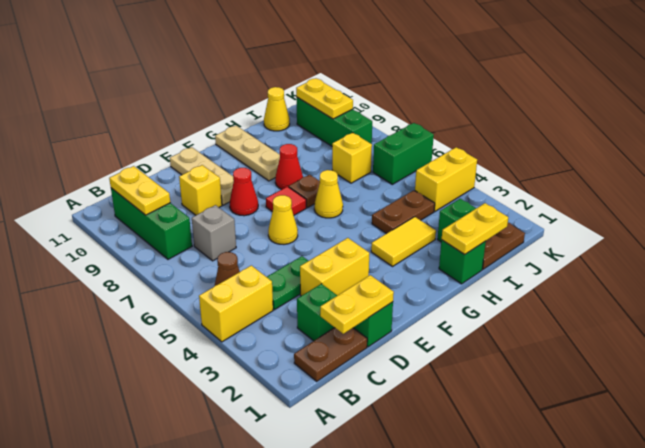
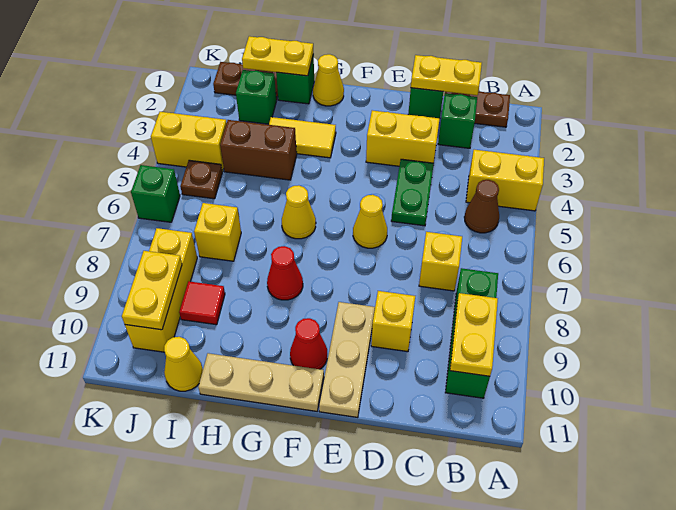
green plate C4:D4 level 1 -> green plate D4:D5 level 1
grey brick C7 level 1 -> yellow brick C7 level 1
red cone E8 level 1 -> red cone F10 level 1
red tile F7 level 1 -> red tile I9 level 1
none -> yellow cone G1 level 1
brown plate G7 level 1 -> brown plate J5 level 1
tan plate G9:G11 level 1 -> tan plate F11:H11 level 1
brown plate H4:I4 level 1 -> brown brick H4:I4 level 1
green brick J6:K6 level 1 -> green brick K6 level 1
green brick J8:J10 level 1 -> yellow brick J8:J10 level 1

